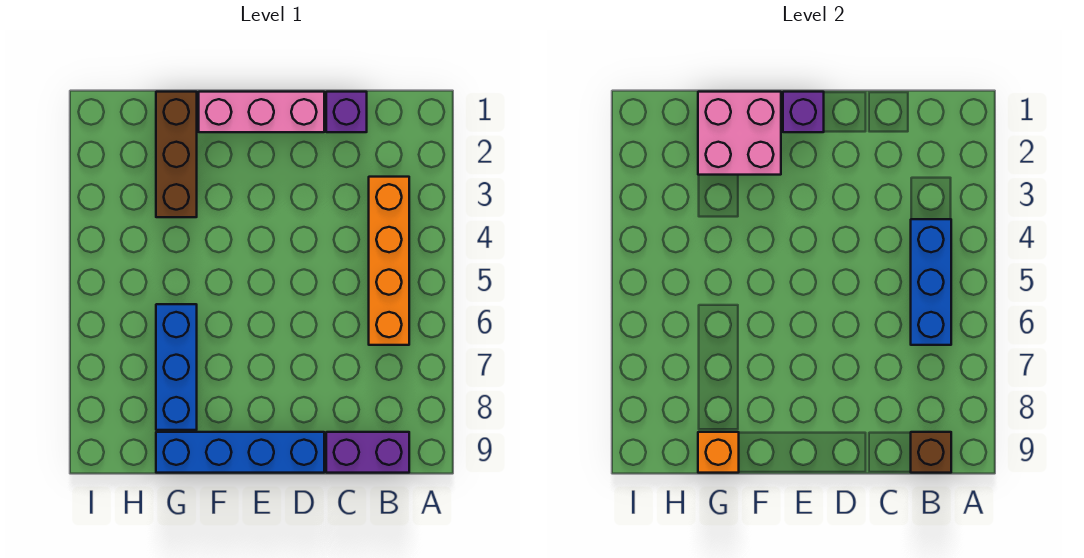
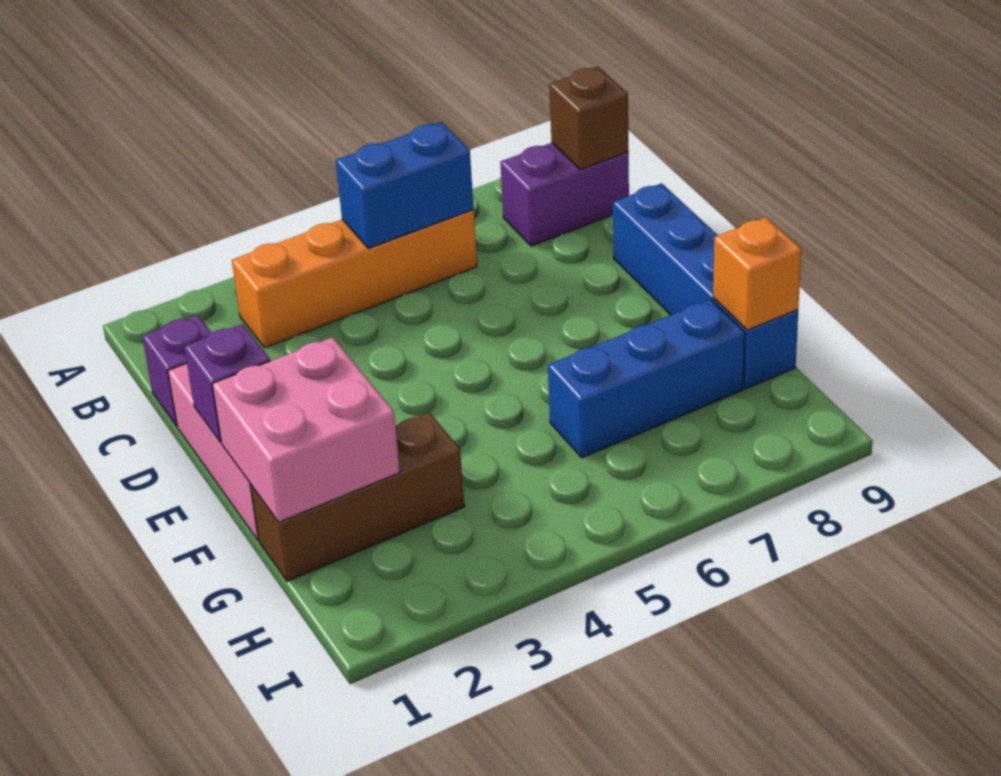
blue brick B4:B6 level 2 -> blue brick B5:B6 level 2
purple brick B9:C9 level 1 -> purple brick B8:B9 level 1

